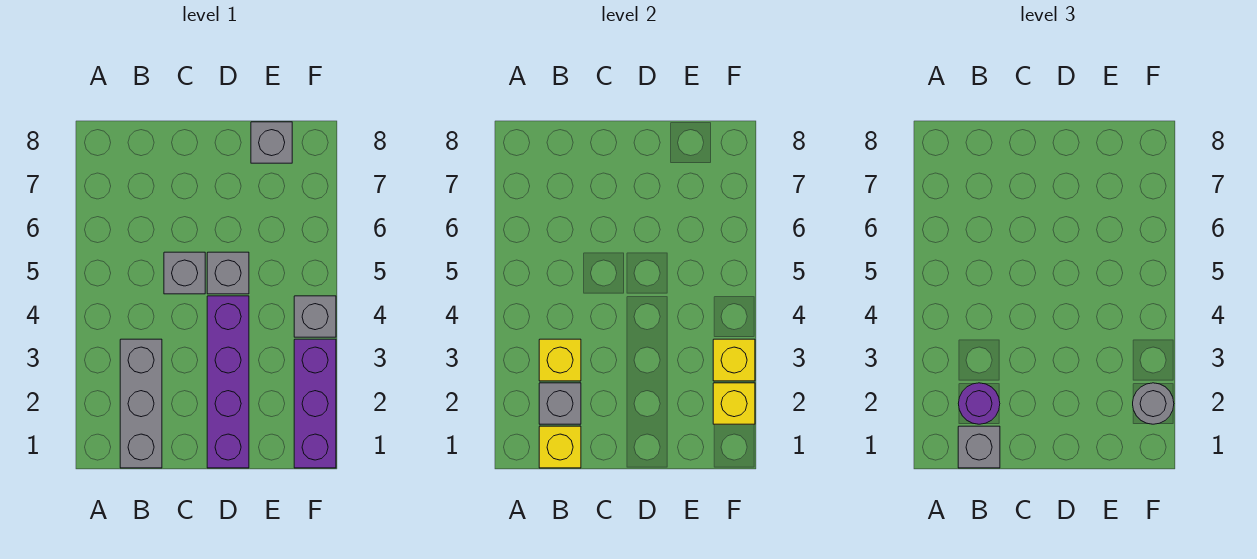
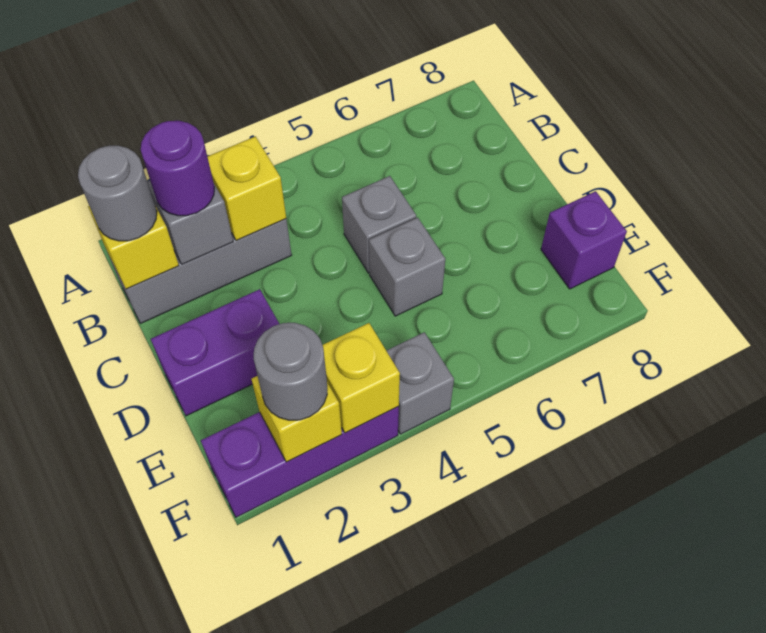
grey brick B1 level 3 -> grey round brick B1 level 3
purple brick D1:D4 level 1 -> purple brick D1:D2 level 1
grey brick E8 level 1 -> purple brick E8 level 1

